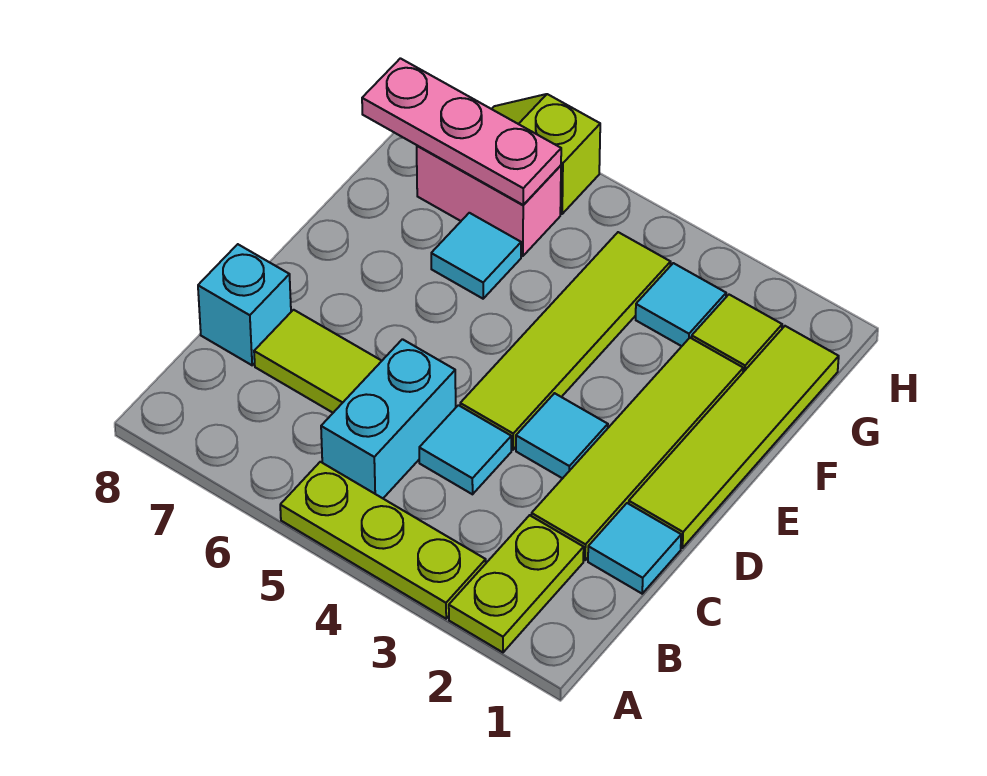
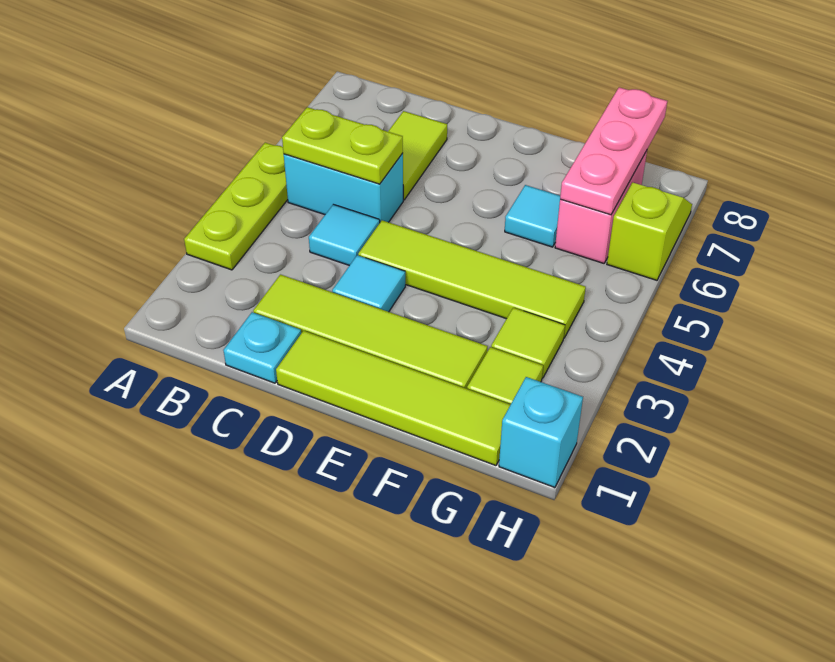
lime plate A2:B2 level 1 -> lime plate B5:C5 level 2
cyan tile C1 level 1 -> cyan plate C1 level 1
cyan brick C8 level 1 -> cyan brick H1 level 1
cyan tile G3 level 1 -> lime tile G3 level 1

